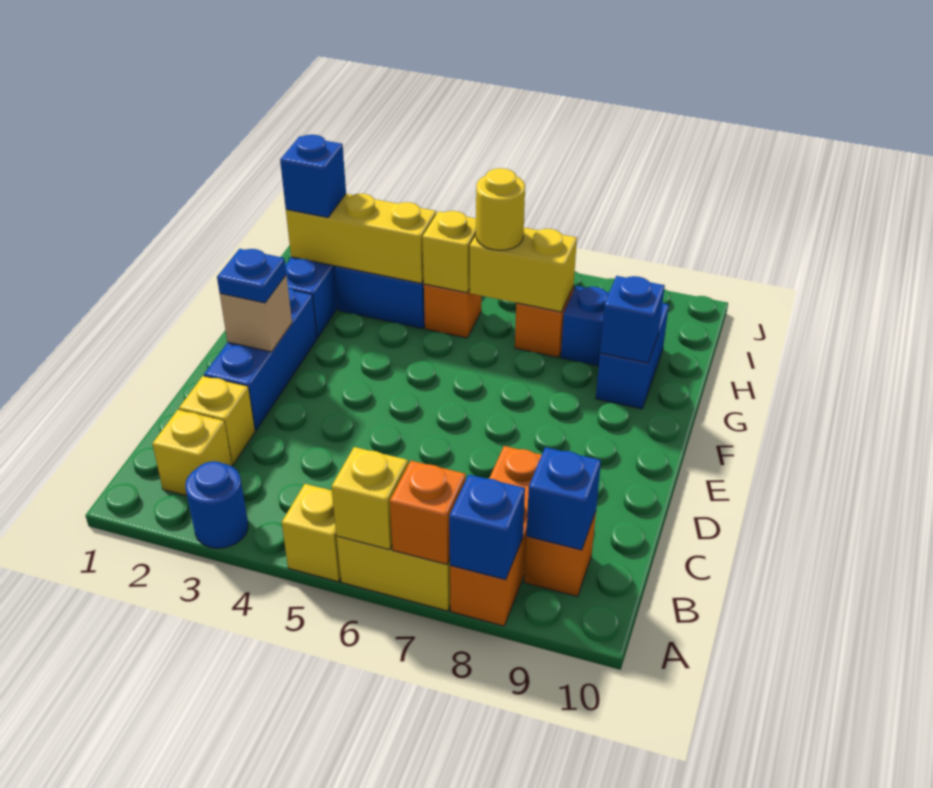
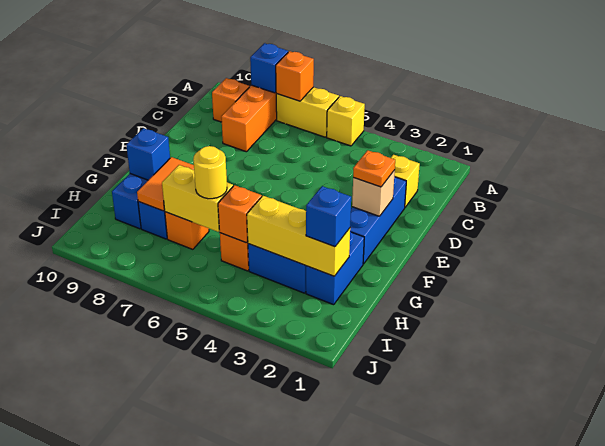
blue round brick A3 level 1 -> none
yellow brick A6 level 2 -> none
yellow brick B2 level 1 -> none
blue brick B9 level 2 -> none
blue plate E2 level 3 -> orange plate E2 level 3
none -> orange tile G8:H8 level 2
yellow brick H5 level 2 -> orange brick H5 level 2

